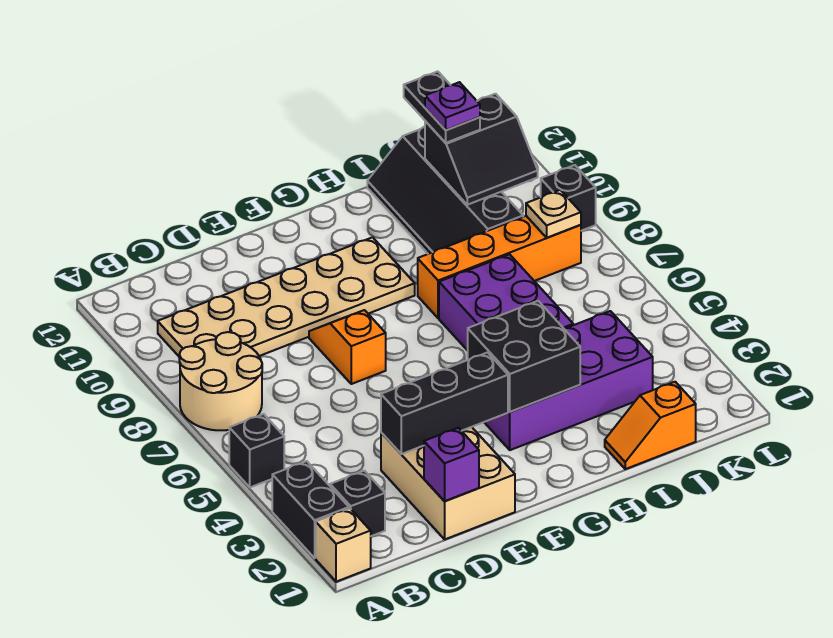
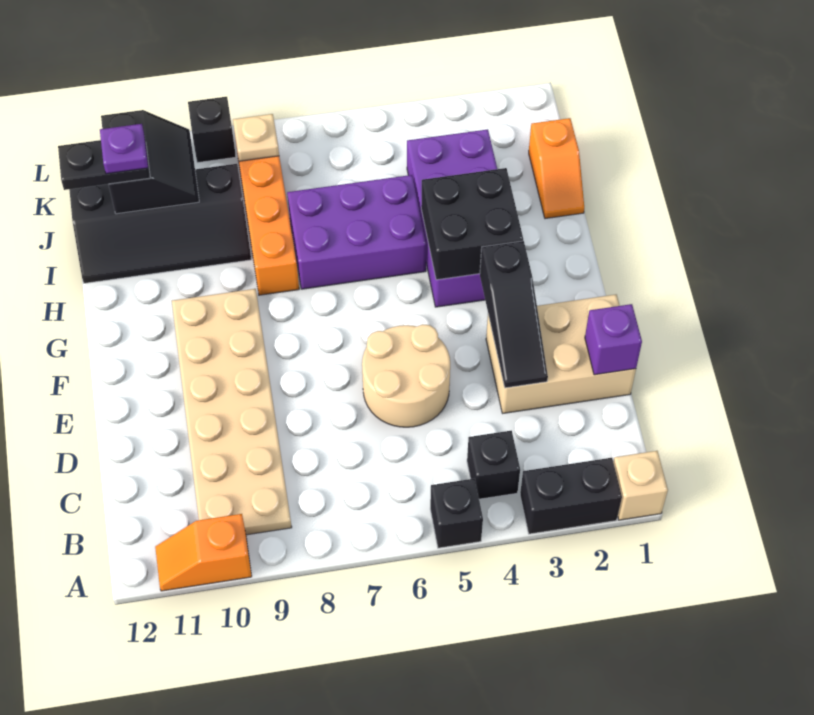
tan round brick A7:B8 level 1 -> tan round brick D5:E6 level 1
black brick B2 level 1 -> black brick B4 level 1
black brick D3:F3 level 2 -> black slope D3:F3 level 2 top F
orange slope E7:E8 level 1 top 7 -> orange slope A10:A11 level 1 top 10

